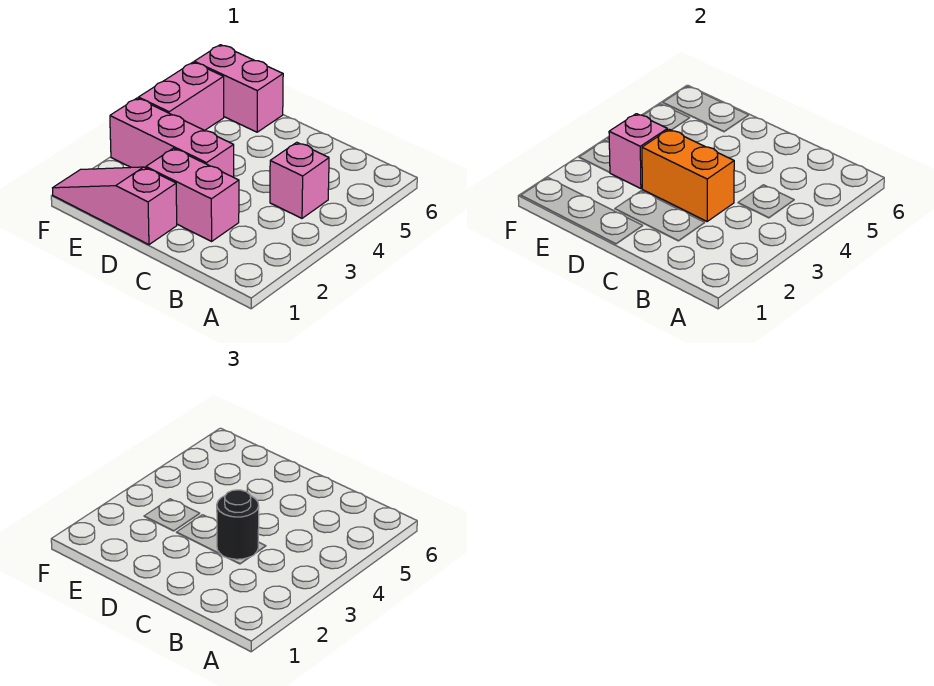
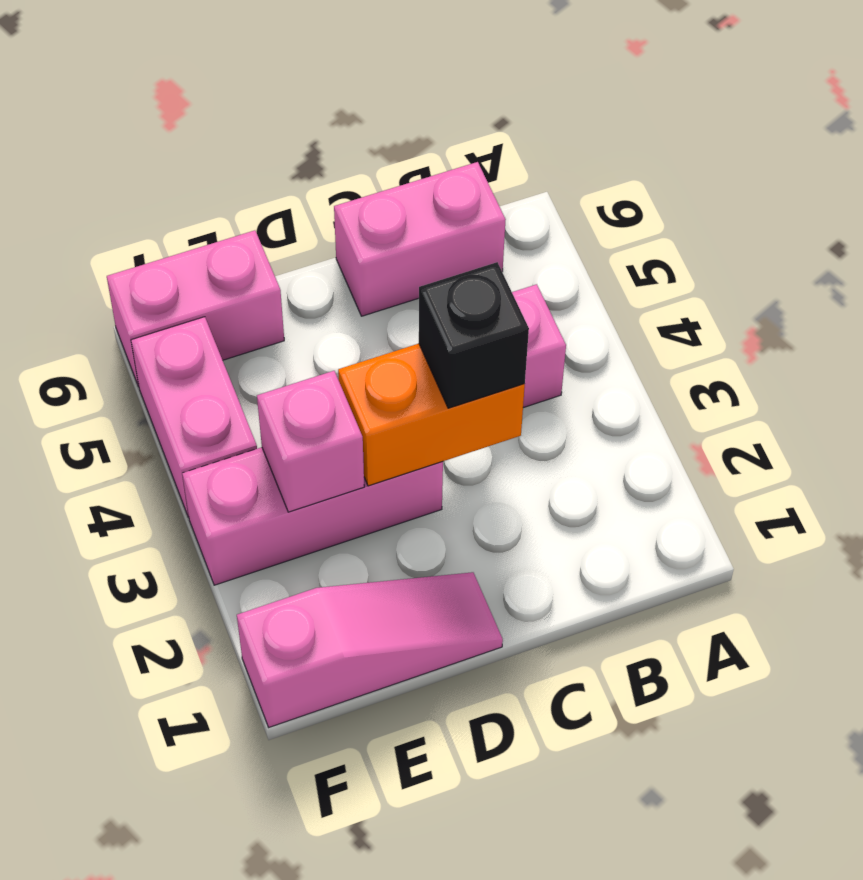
pink brick C2:D2 level 1 -> pink brick B6:C6 level 1
black round brick C3 level 3 -> black brick C3 level 3
pink slope D1:F1 level 1 top D -> pink slope D1:F1 level 1 top F

